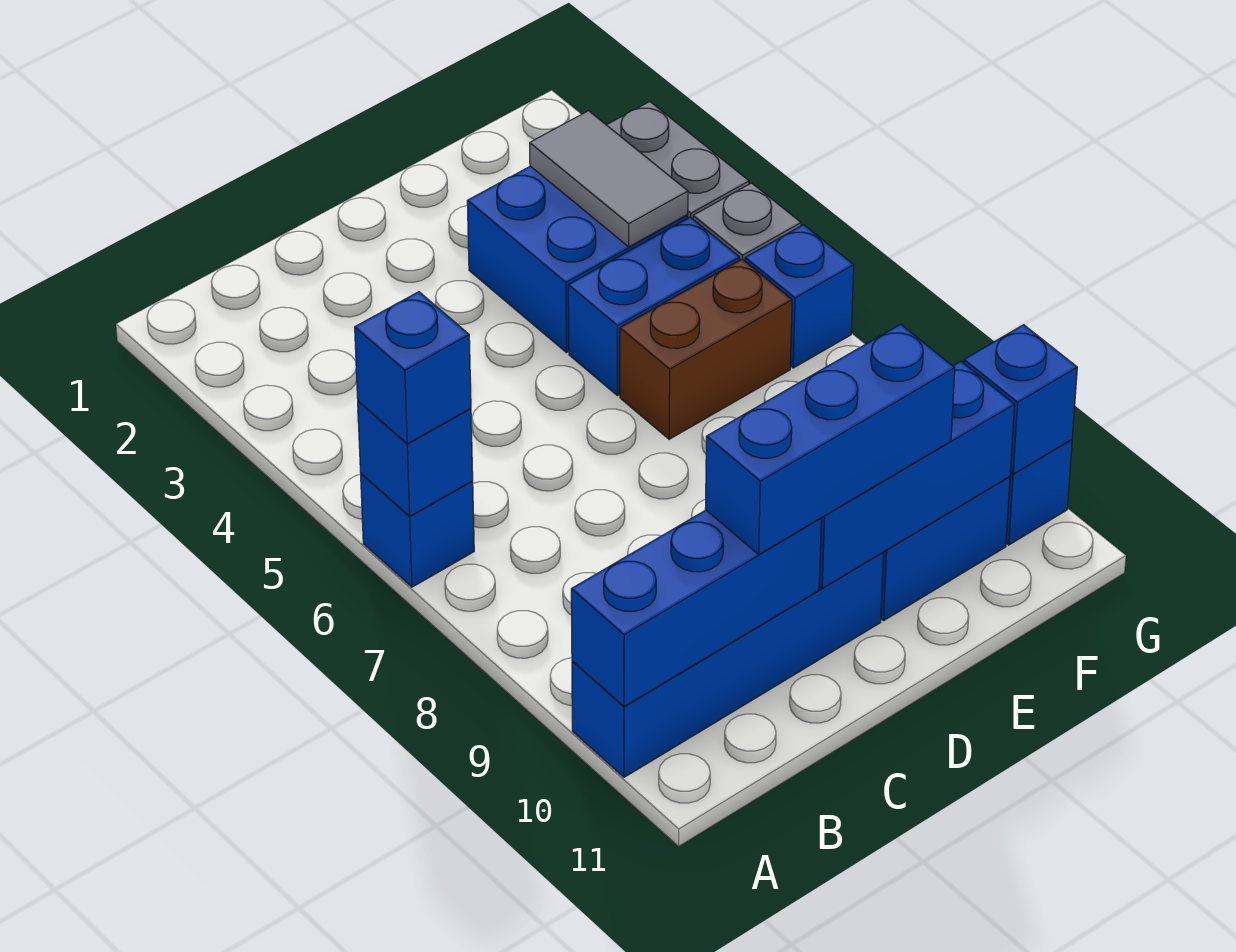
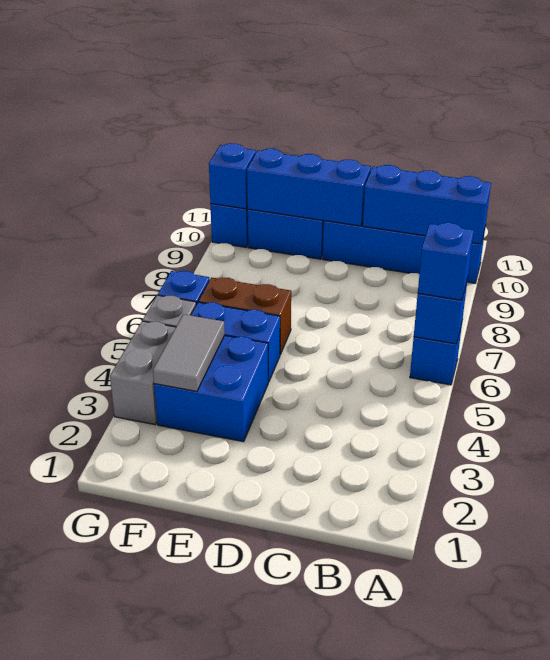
blue brick C10:E10 level 3 -> none

